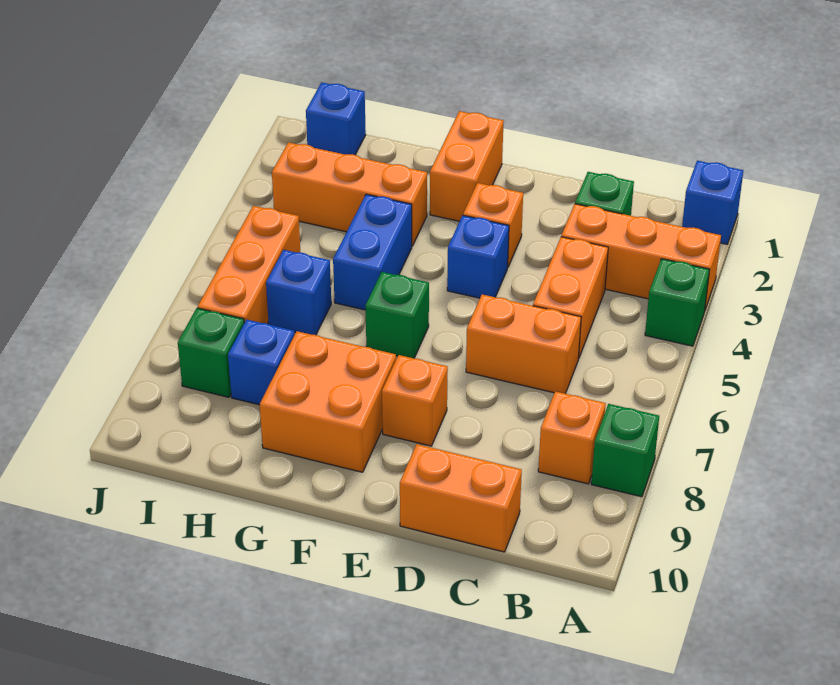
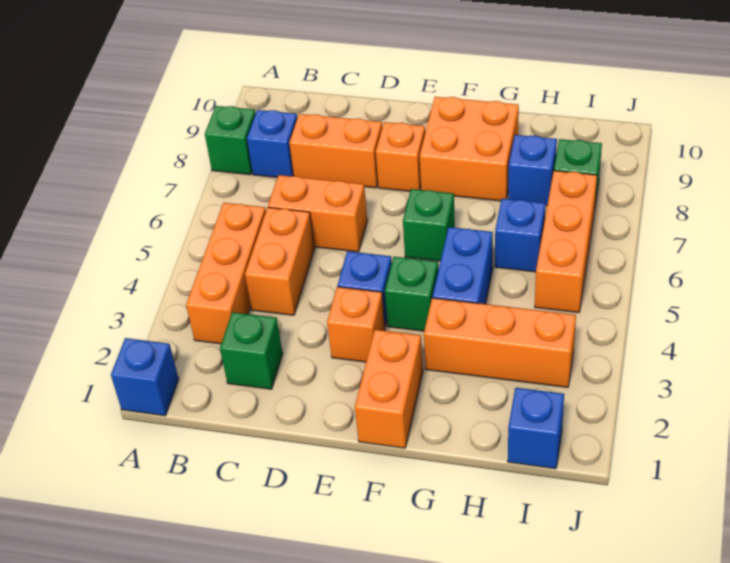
orange brick A3:C3 level 1 -> orange brick B3:B5 level 1
green brick A4 level 1 -> green brick F4 level 1
orange brick B8 level 1 -> blue brick B8 level 1
orange brick C10:D10 level 1 -> orange brick C8:D8 level 1

